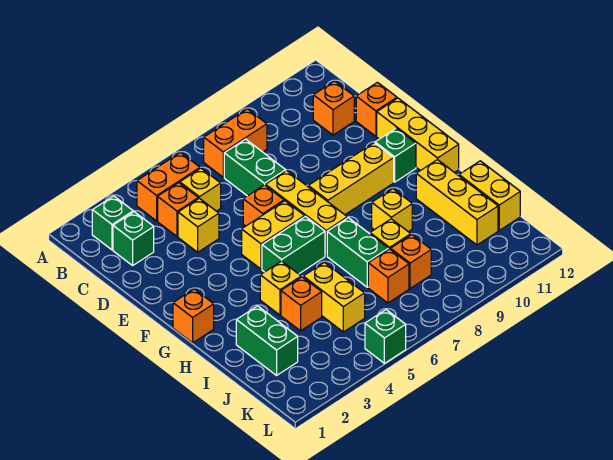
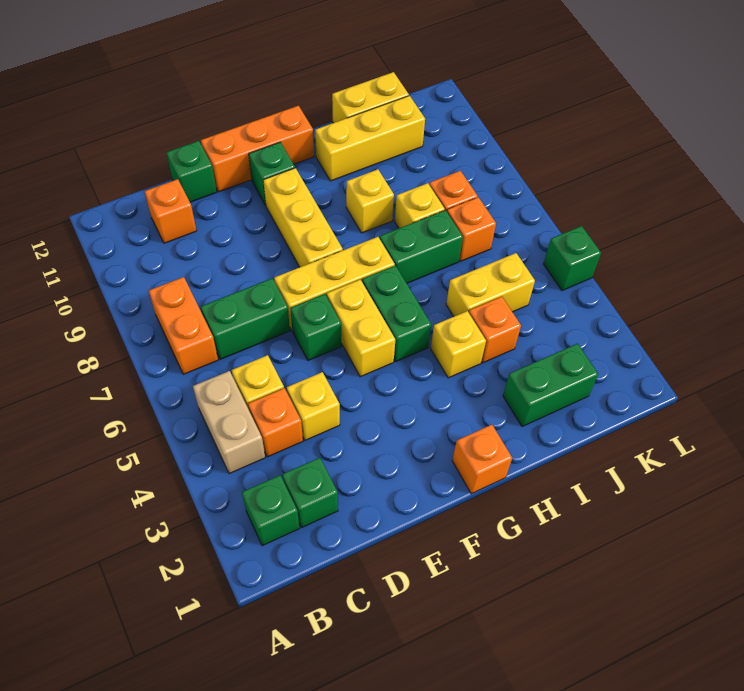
orange brick B4:B5 level 1 -> tan brick B4:B5 level 1
orange brick D12 level 1 -> green brick D12 level 1
orange brick E6 level 1 -> green brick E6 level 1
yellow brick E12:G12 level 1 -> orange brick E12:G12 level 1

